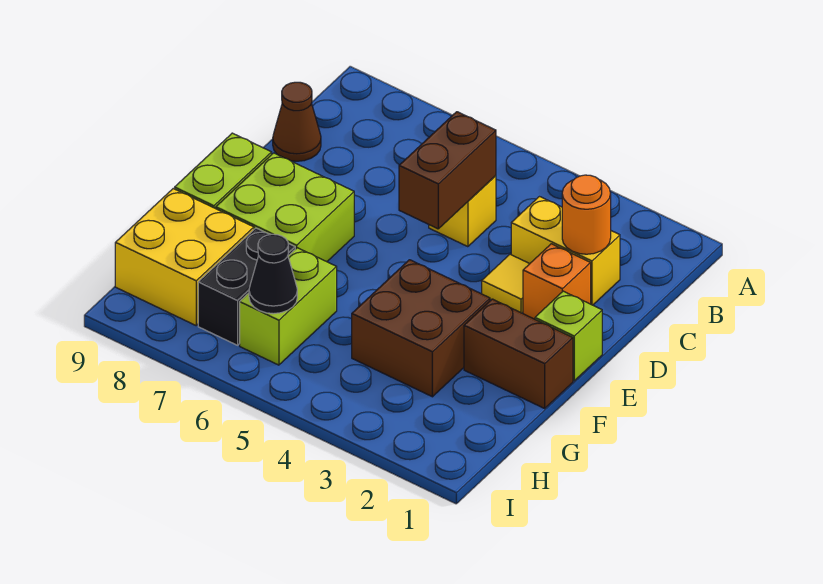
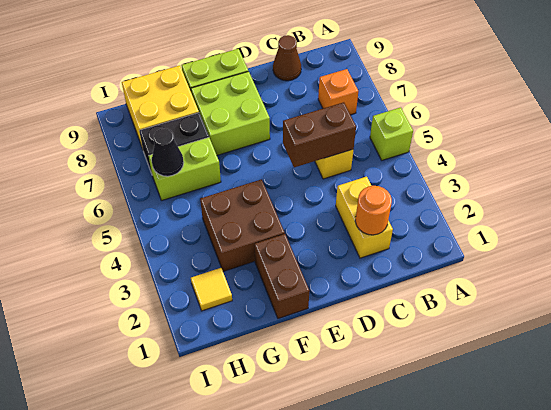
orange brick D2 level 1 -> orange brick B7 level 1
yellow tile D3 level 1 -> yellow tile H2 level 1
lime brick E1 level 1 -> lime brick A5 level 1

